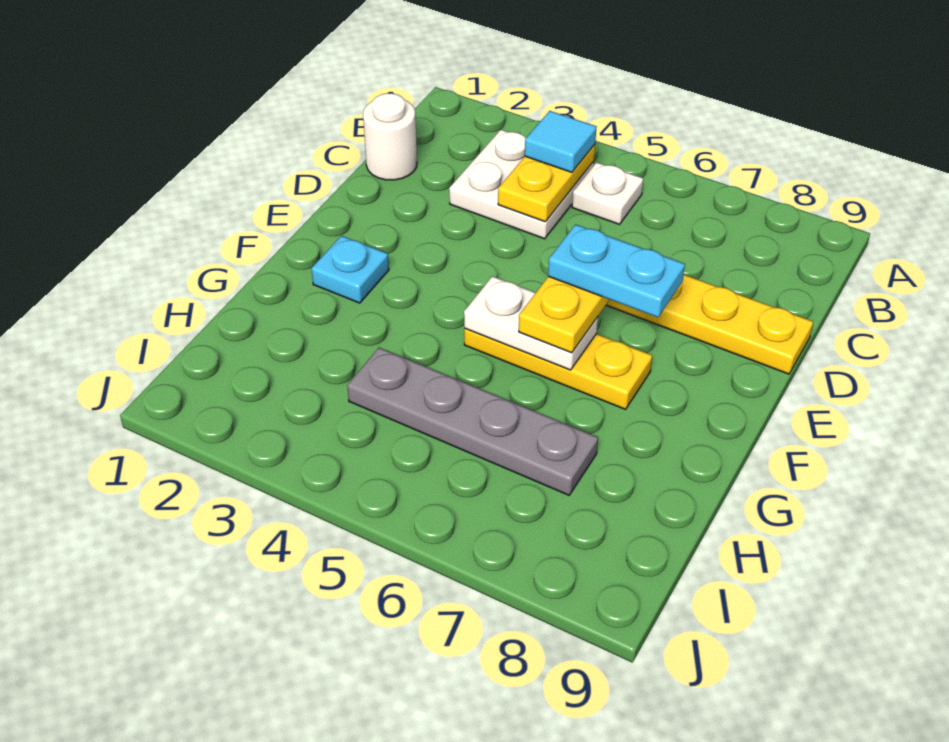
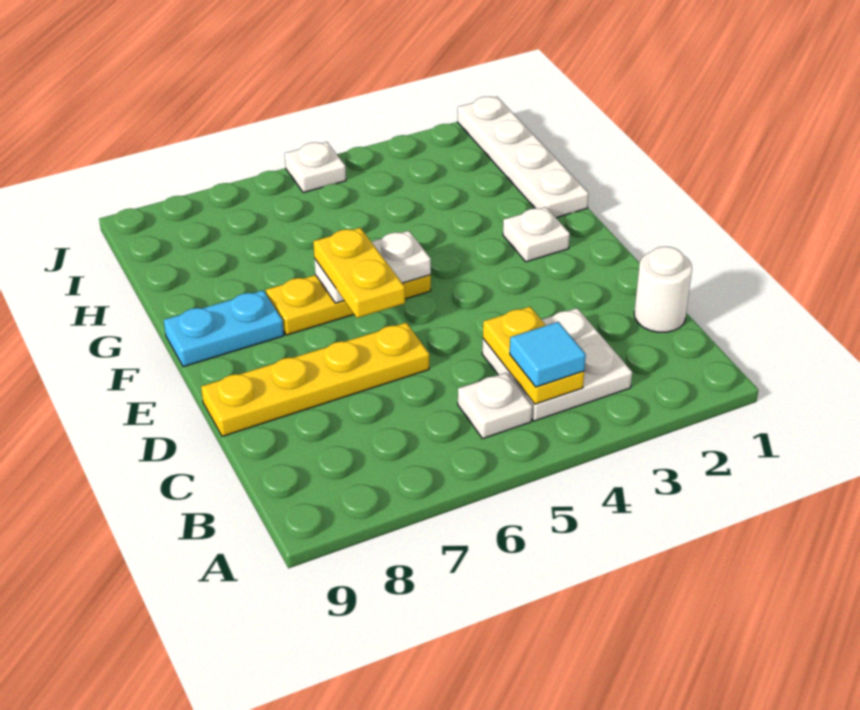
cyan plate E6:E7 level 4 -> cyan plate F8:F9 level 1
cyan plate F2 level 1 -> white plate F2 level 1
none -> white plate G1:J1 level 1
grey plate H4:H7 level 1 -> none
none -> white plate J5 level 1

